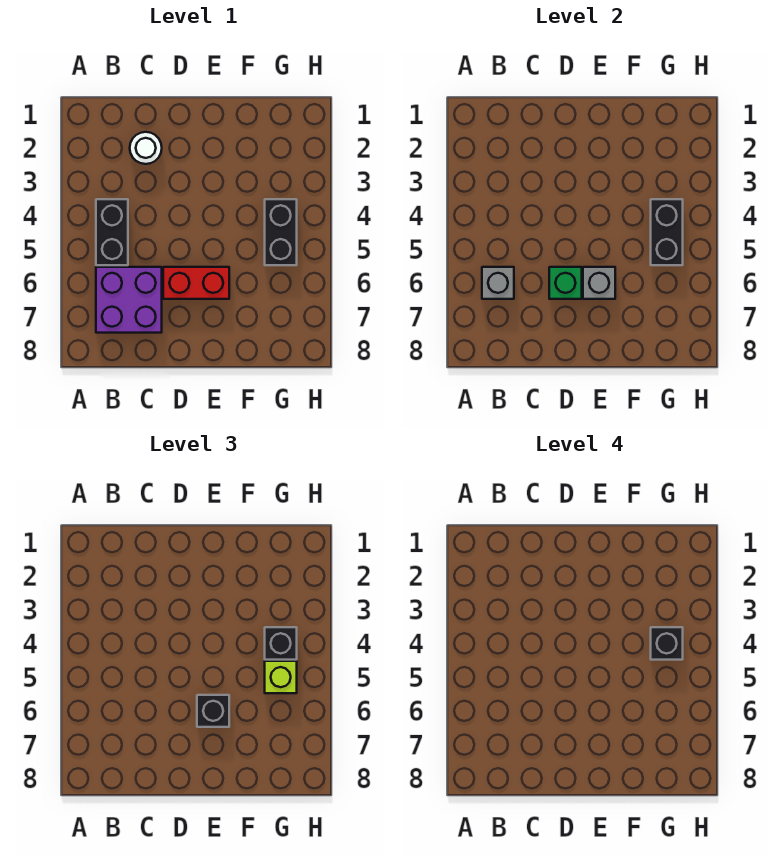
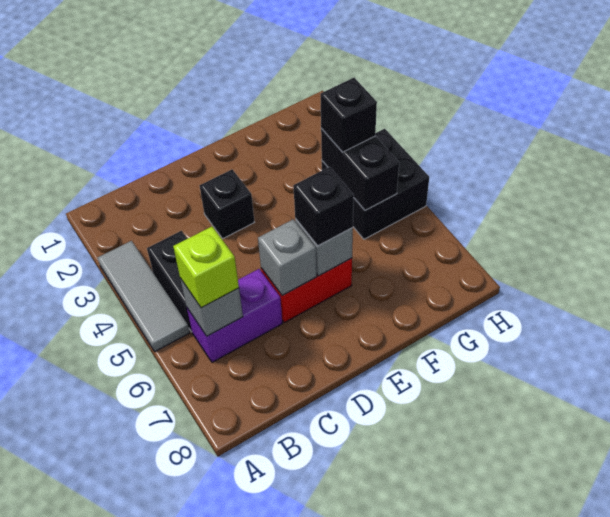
none -> grey tile A3:A5 level 1
purple brick B6:C7 level 1 -> purple brick B6:C6 level 1
white round brick C2 level 1 -> none
green brick D6 level 2 -> grey brick D6 level 2
black brick G4:G5 level 1 -> black brick G4:H5 level 1
black brick G4 level 4 -> black brick D3 level 1
lime brick G5 level 3 -> lime brick B6 level 3

